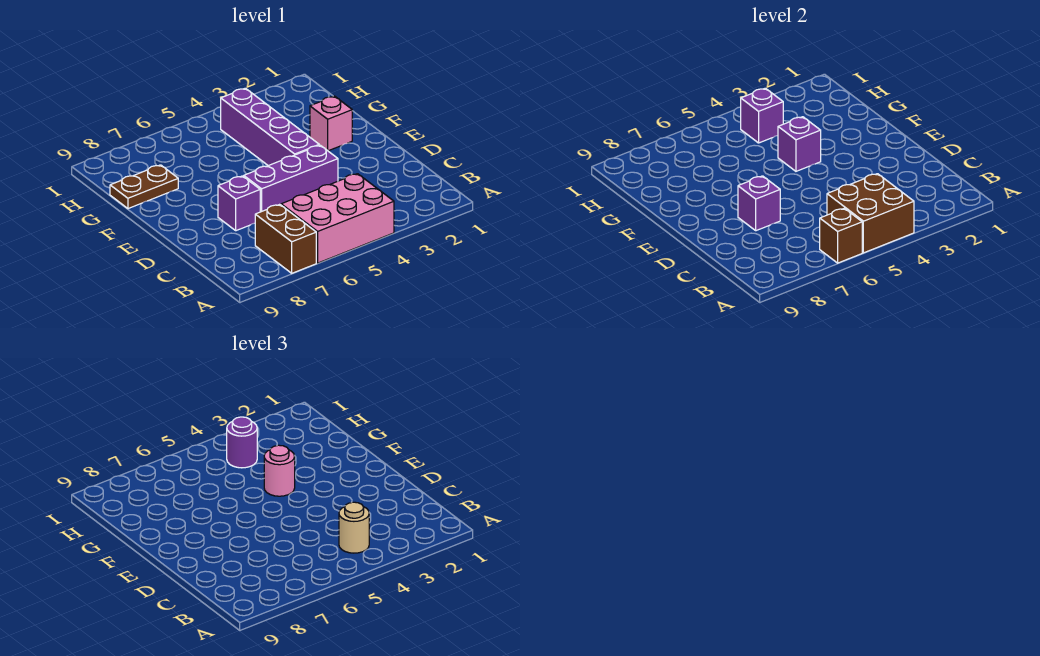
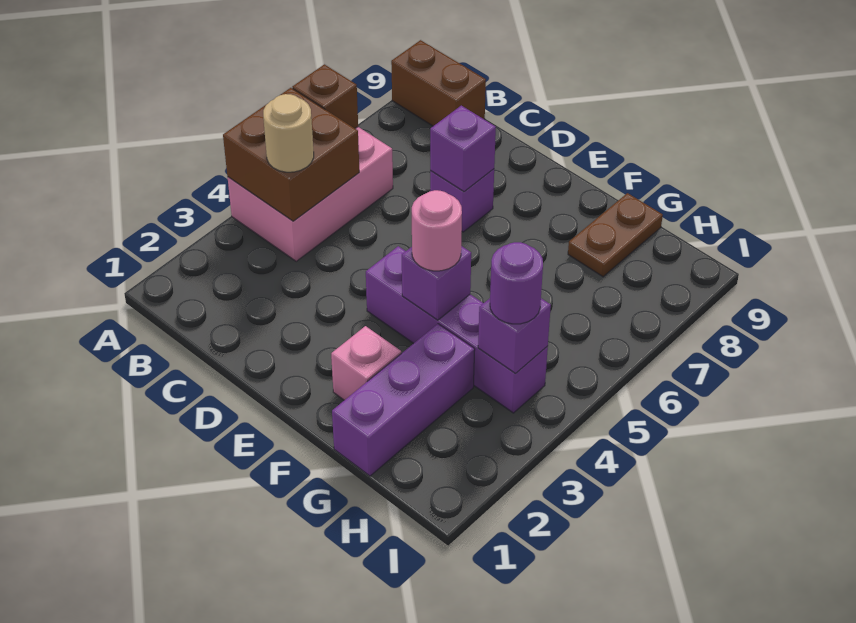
brown brick A7:B7 level 1 -> brown brick A9:B9 level 1
purple brick D4:D6 level 1 -> purple brick G1:G3 level 1

